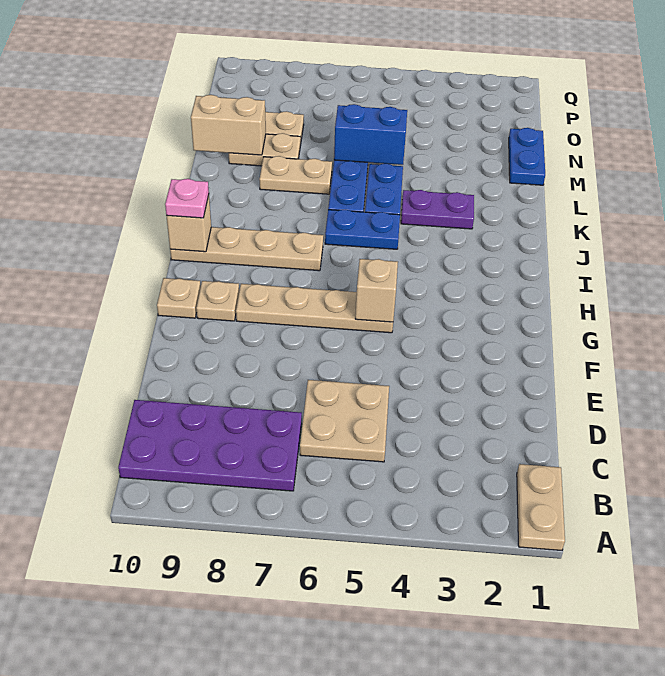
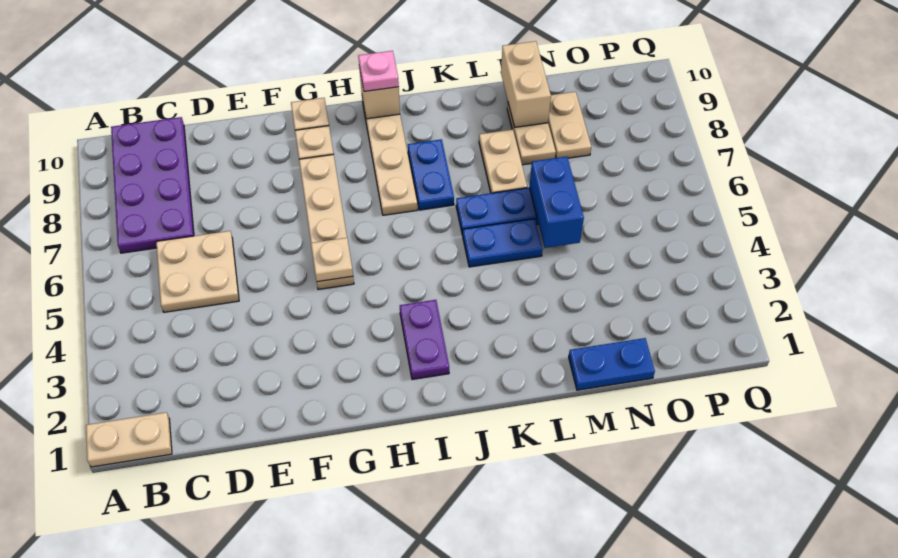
tan brick G5 level 2 -> tan plate G5 level 2
blue plate J5:J6 level 1 -> blue plate J7:J8 level 1
purple plate K3:K4 level 1 -> purple plate I2:I3 level 1

